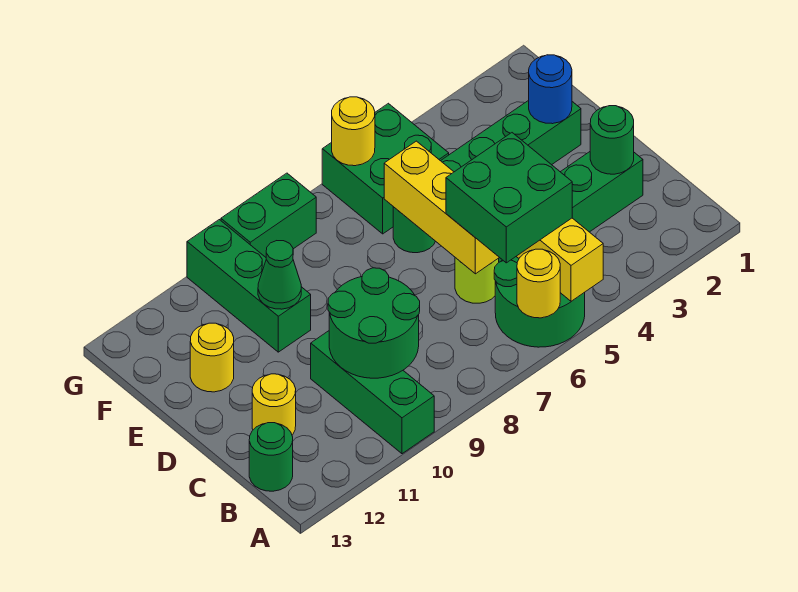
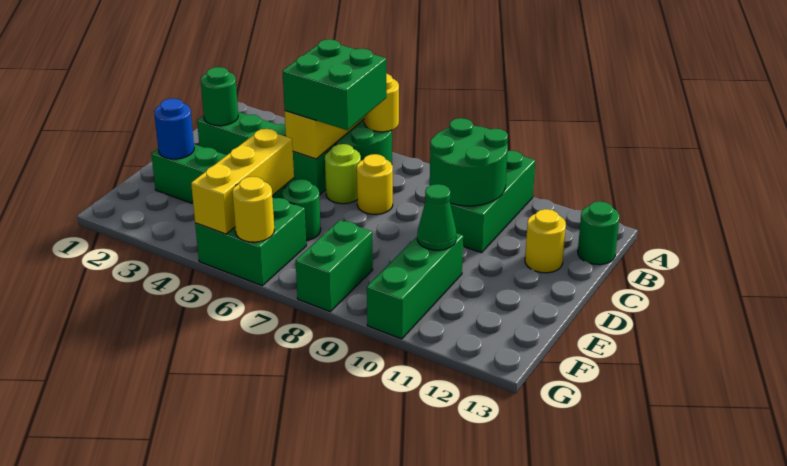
yellow brick C6:E6 level 2 -> yellow brick E5:G5 level 2
yellow round brick E12 level 1 -> yellow round brick C7 level 1
green brick G8:G9 level 1 -> green brick F8:G8 level 1

